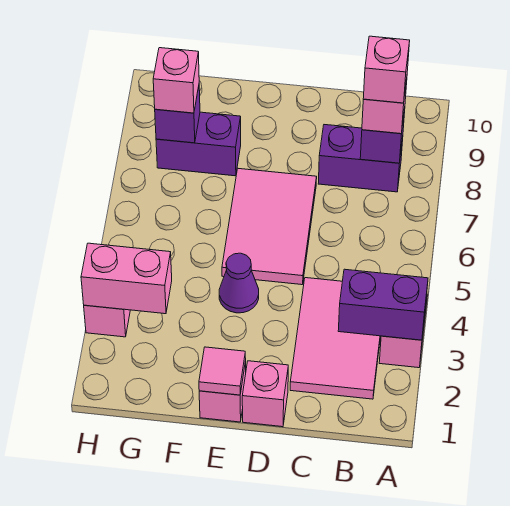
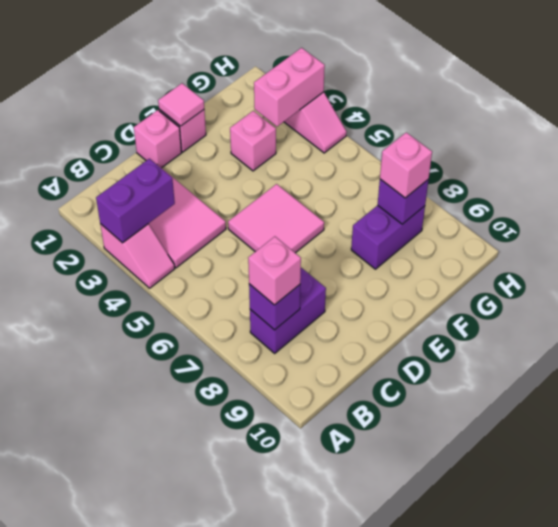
pink brick B8 level 4 -> pink brick F3 level 1
pink tile D5:E7 level 1 -> pink tile D5:E6 level 1
purple cone E4 level 1 -> none

